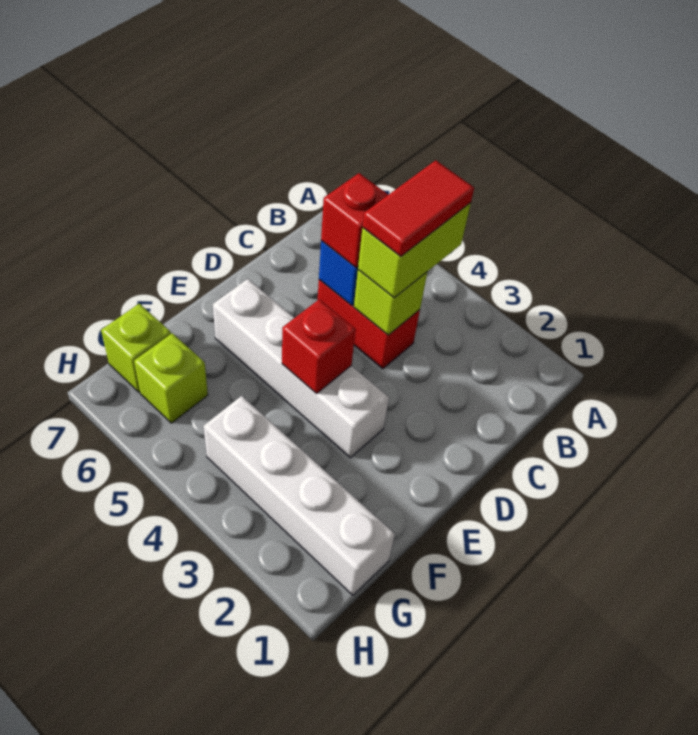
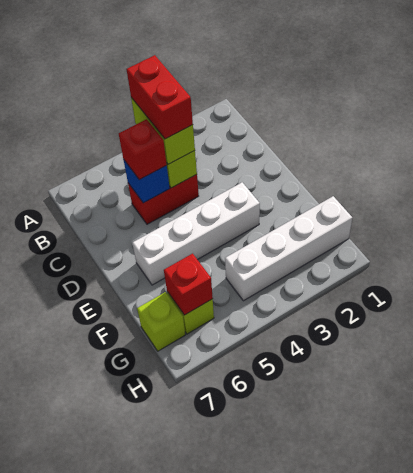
red tile B4:C4 level 4 -> red brick B4:C4 level 4
red brick E4 level 2 -> red brick G6 level 2

